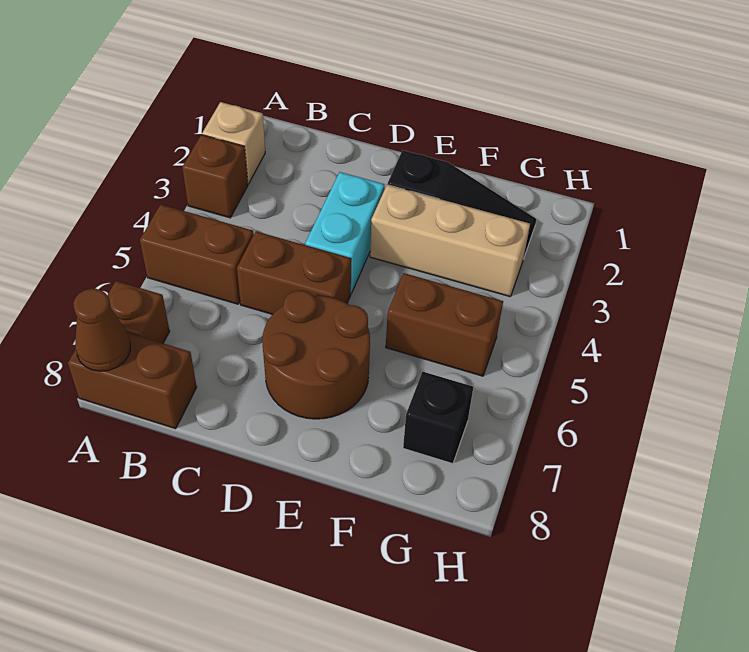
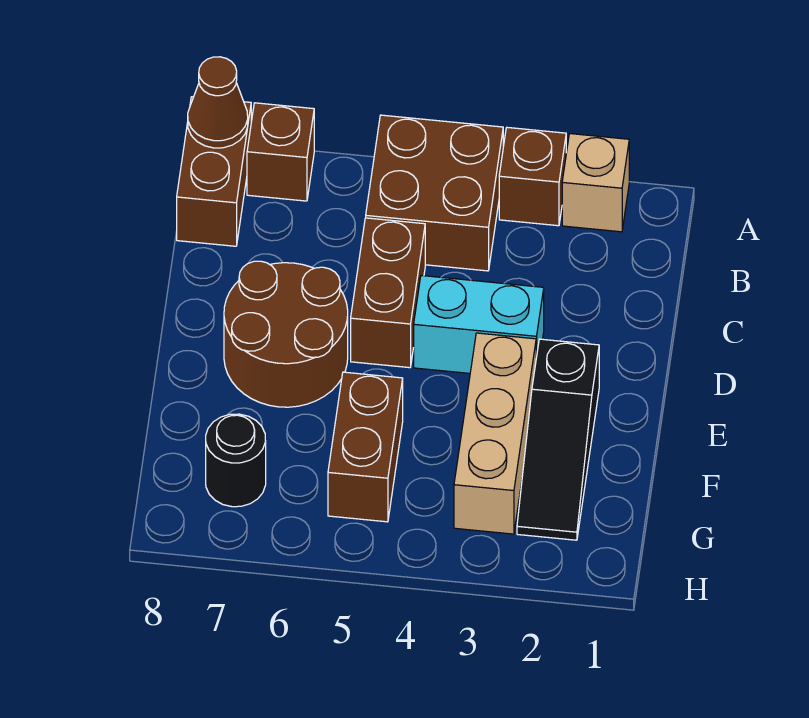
brown brick A5:B5 level 1 -> brown brick A4:B5 level 1
black brick G7 level 1 -> black round brick G7 level 1

